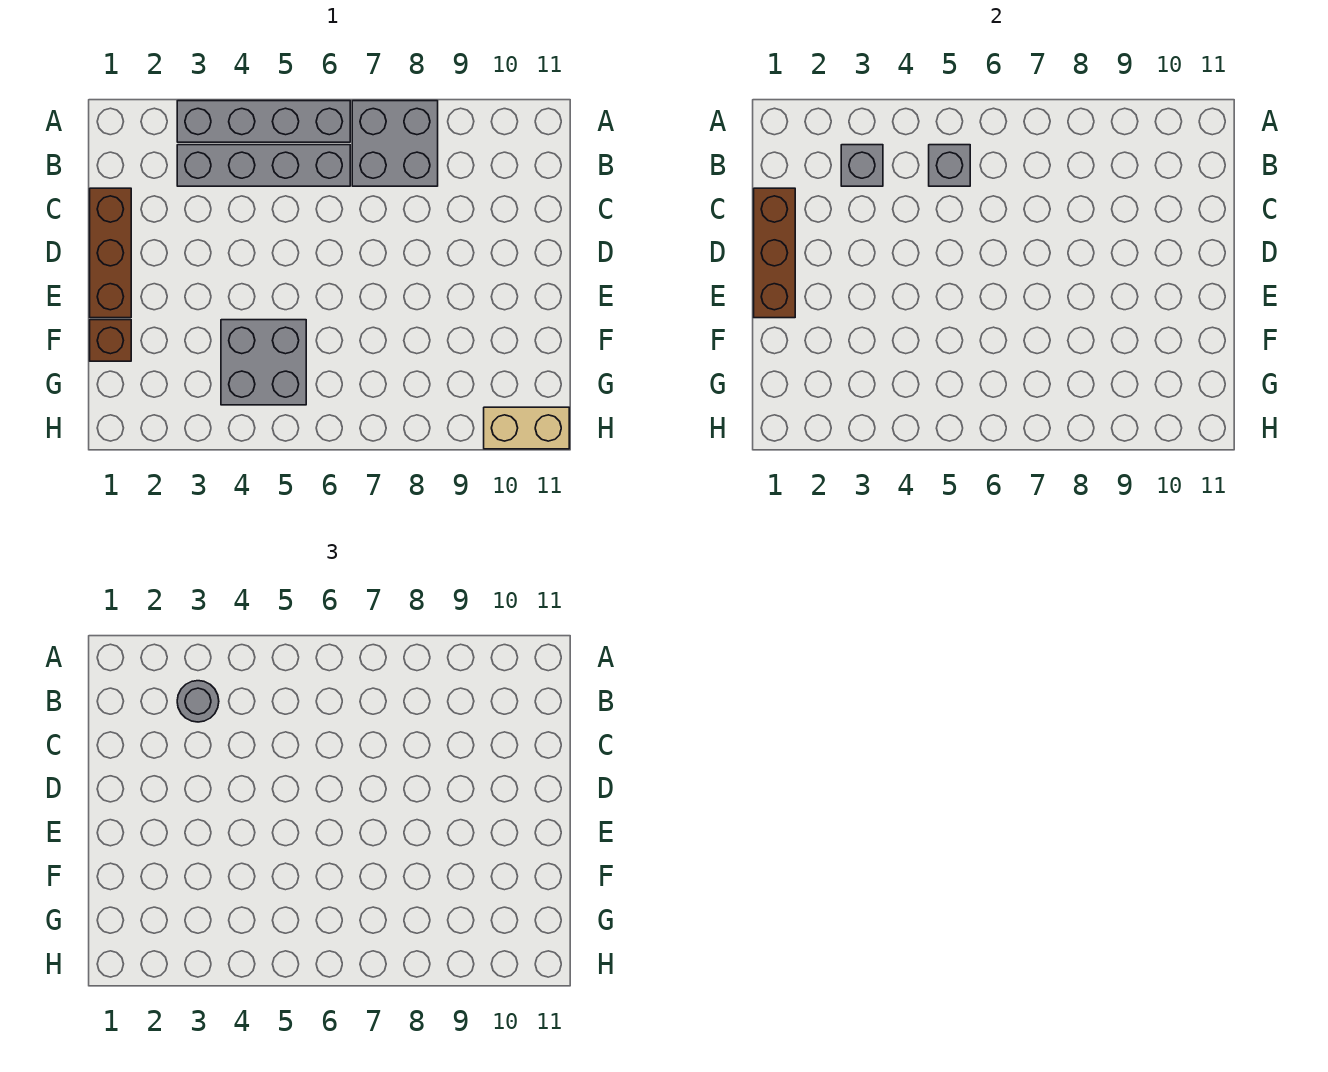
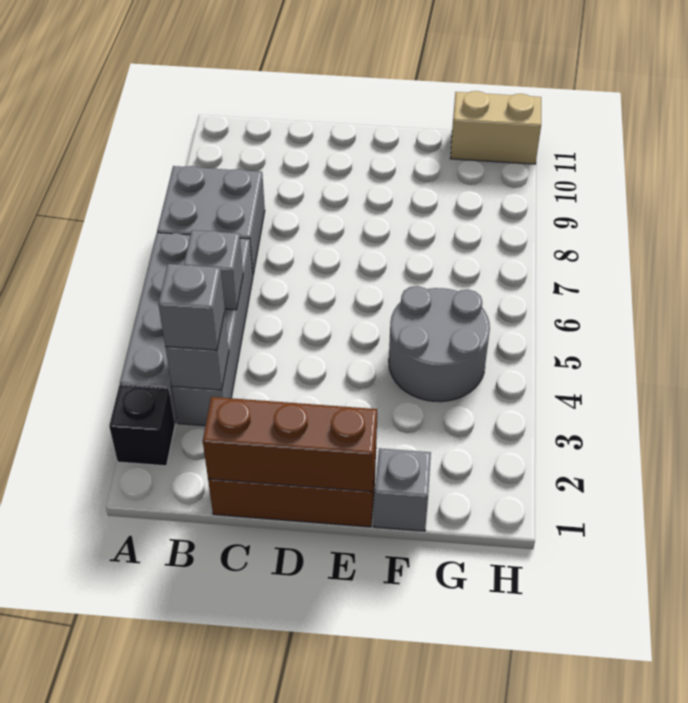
none -> black brick A2 level 1
grey round brick B3 level 3 -> grey brick B3 level 3
brown brick F1 level 1 -> grey brick F1 level 1
grey brick F4:G5 level 1 -> grey round brick F4:G5 level 1
tan brick H10:H11 level 1 -> tan brick G11:H11 level 1

